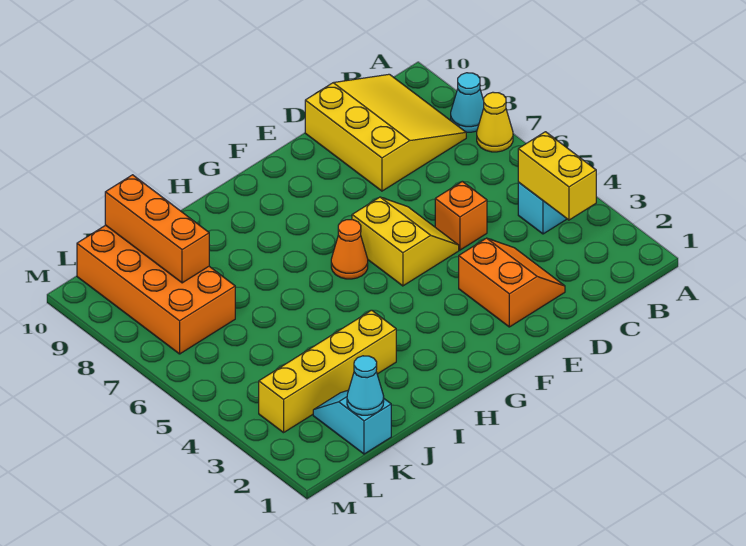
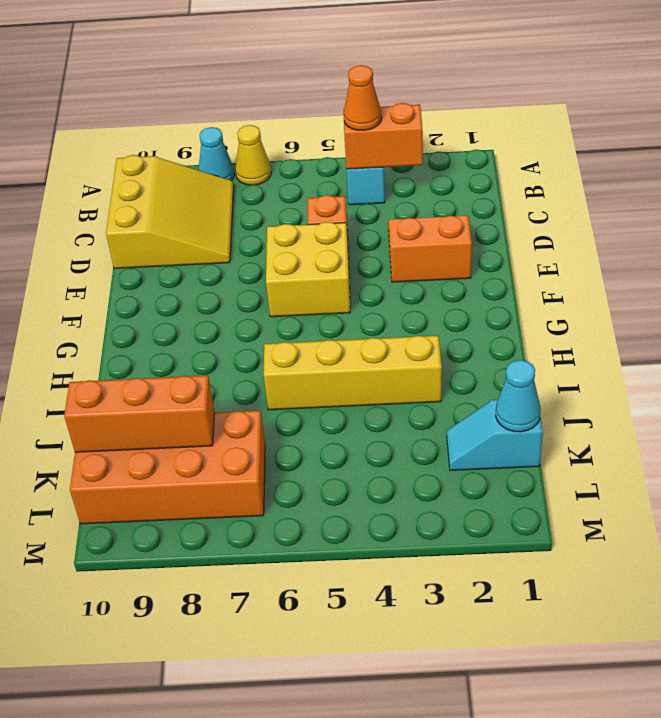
yellow brick B3:B4 level 2 -> orange brick B3:B4 level 2
yellow slope B8:D10 level 1 top D -> yellow slope B8:D10 level 1 top 10
yellow slope E5:F6 level 1 top F -> yellow brick E5:F6 level 1
orange cone G6 level 1 -> orange cone B4 level 3
yellow brick I3:L3 level 1 -> yellow brick I3:I6 level 1

